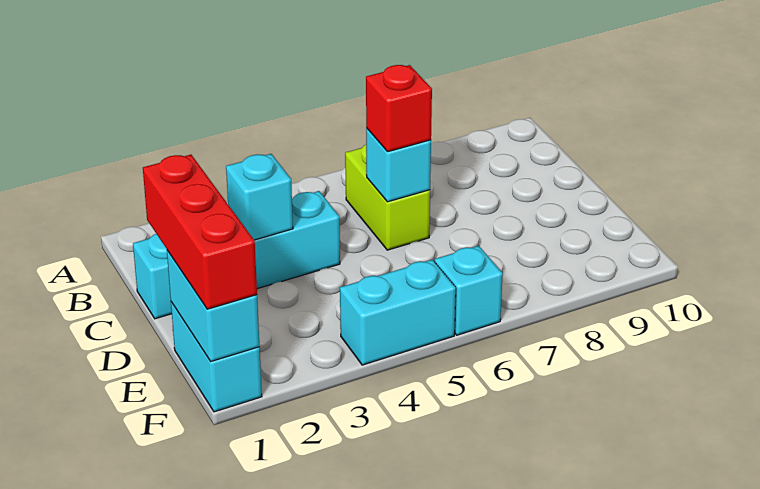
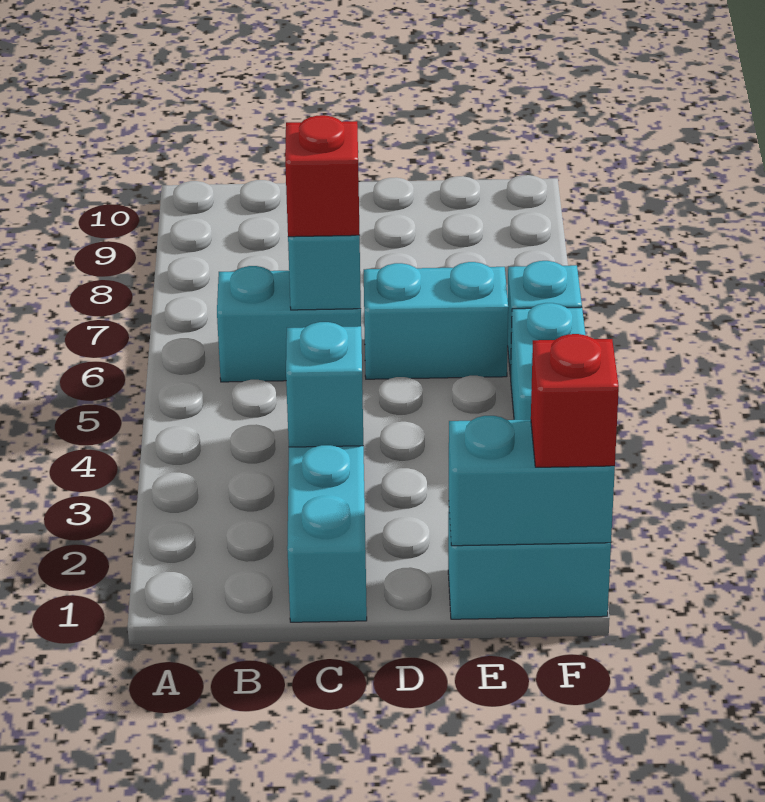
lime brick B6:C6 level 1 -> cyan brick B6:C6 level 1
red brick D1:F1 level 3 -> red brick F1 level 3
none -> cyan brick D6:E6 level 1

